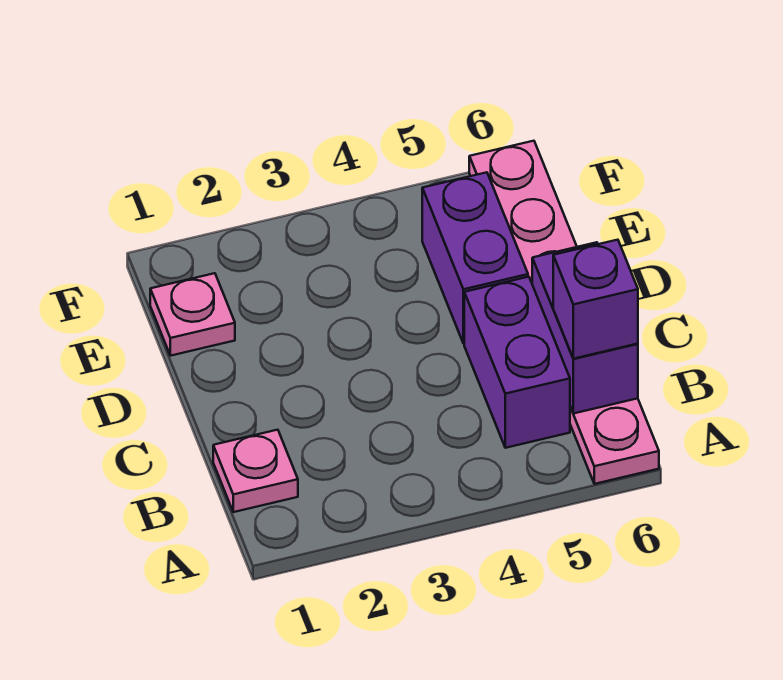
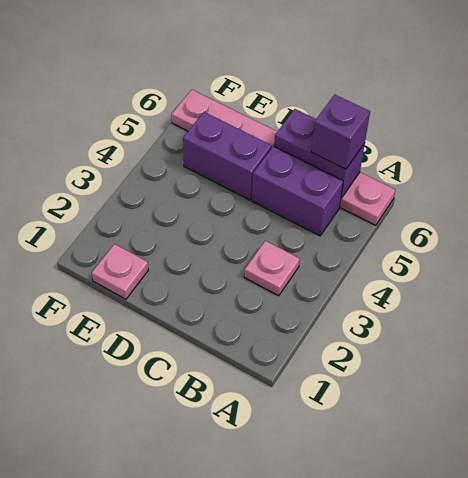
pink plate B1 level 1 -> pink plate B3 level 1

